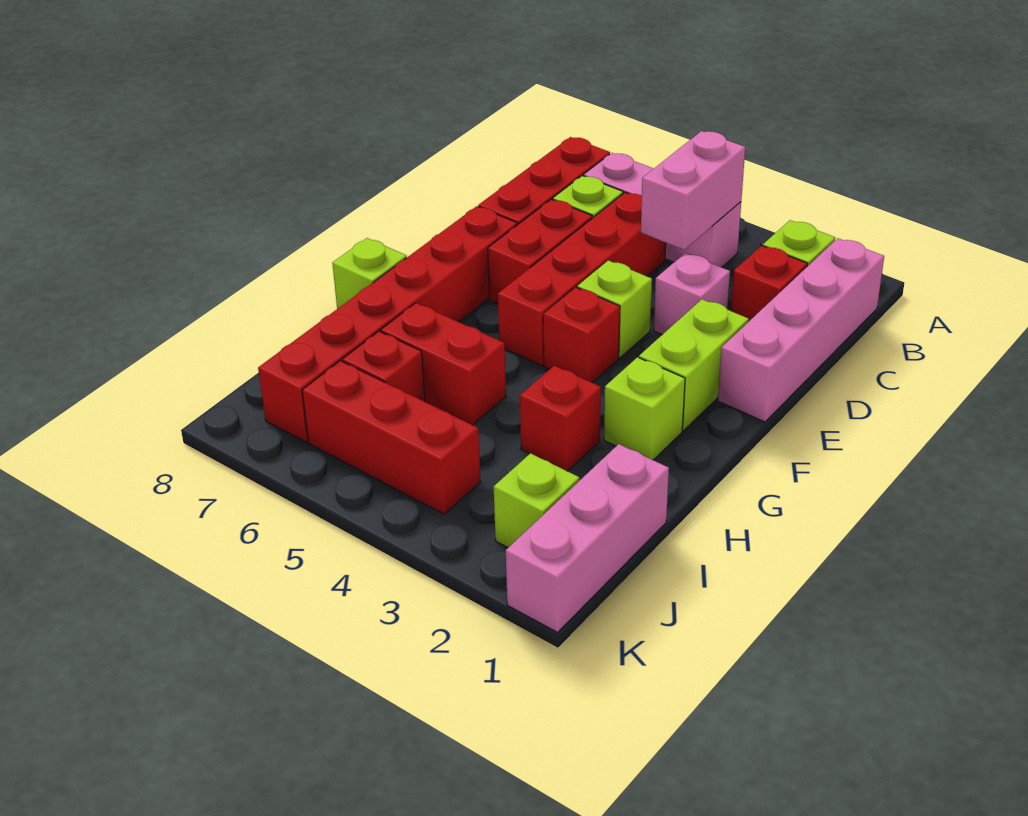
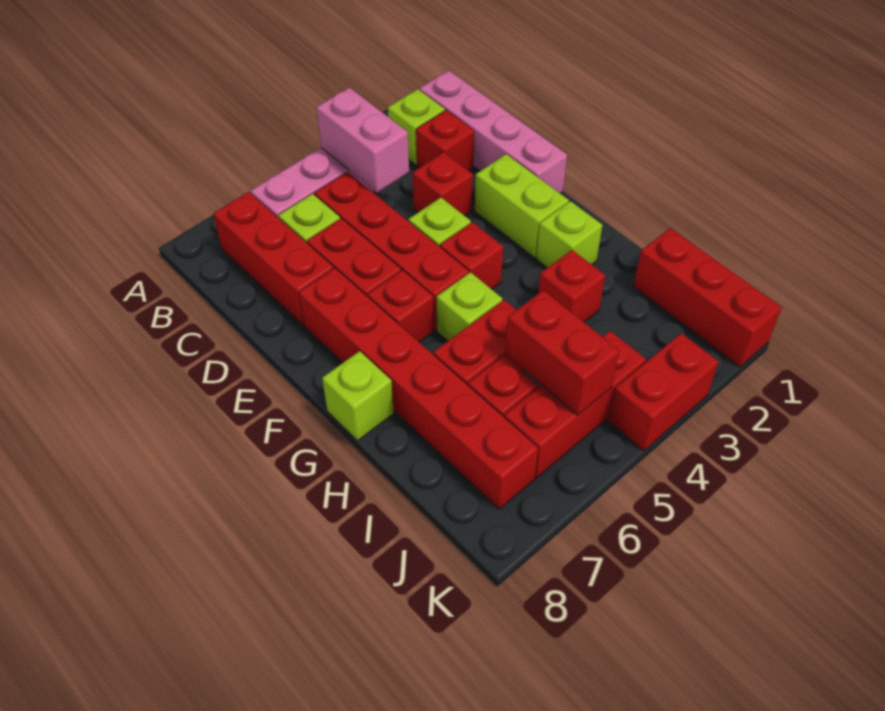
pink brick D3 level 1 -> red brick D3 level 1
none -> red brick F6 level 1
pink brick I1:K1 level 1 -> red brick I1:K1 level 1
none -> red brick I5:J5 level 2
lime brick J2 level 1 -> lime brick G5 level 1
none -> red brick K3:K4 level 1

